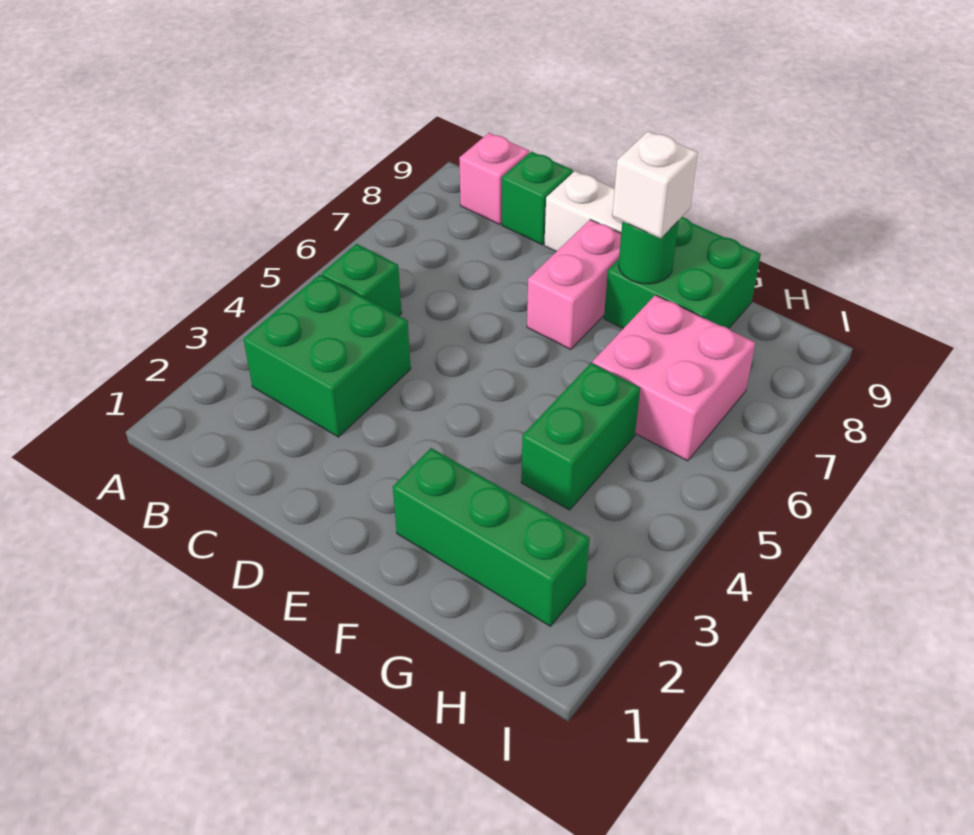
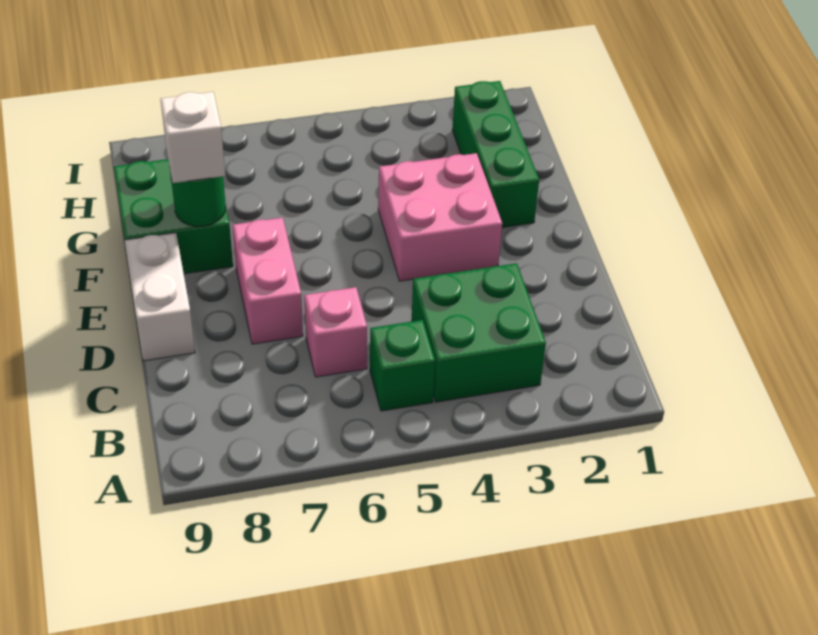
pink brick B9 level 1 -> pink brick C6 level 1
green brick C9 level 1 -> none
pink brick E7:E8 level 1 -> pink brick D7:E7 level 1
green brick G4:G5 level 1 -> none
pink brick G6:H7 level 1 -> pink brick E3:F4 level 1

